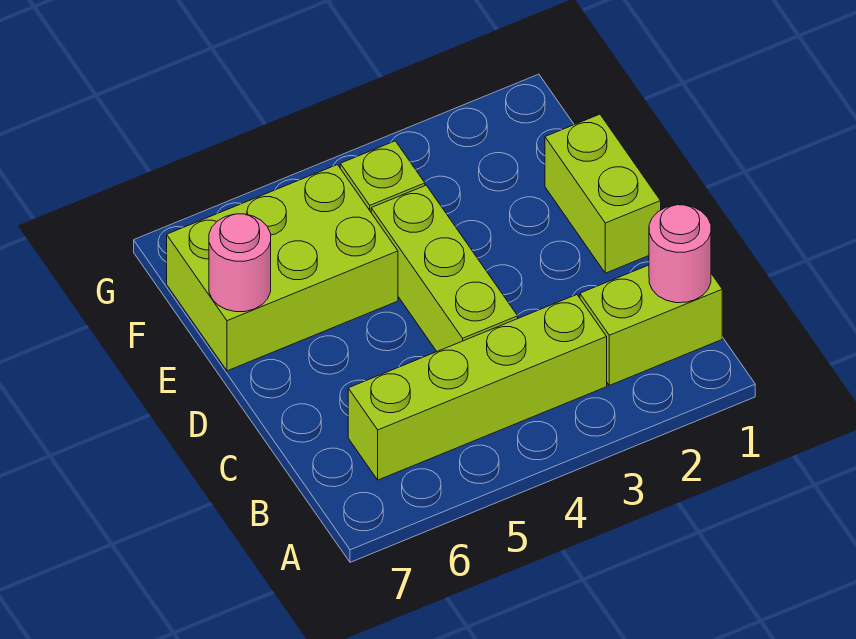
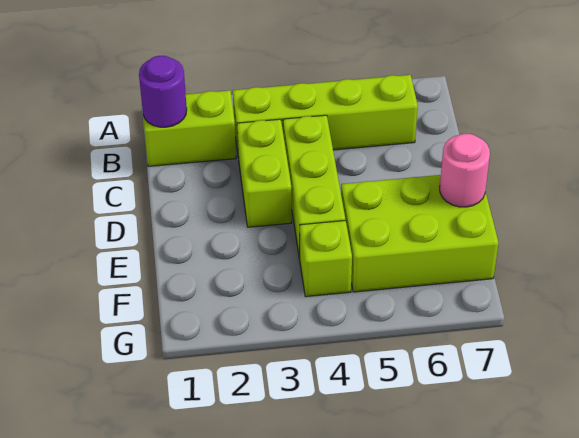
pink round brick B1 level 2 -> purple round brick B1 level 2
lime brick D1:E1 level 1 -> lime brick C3:D3 level 1

